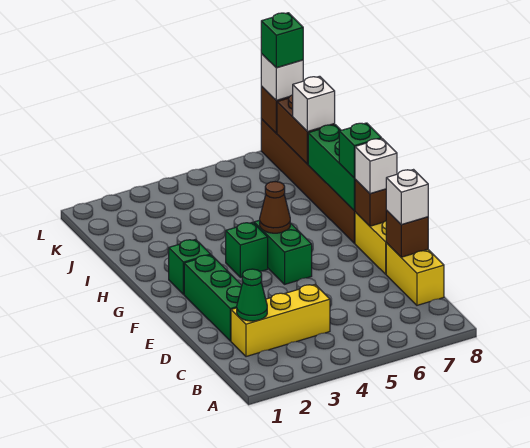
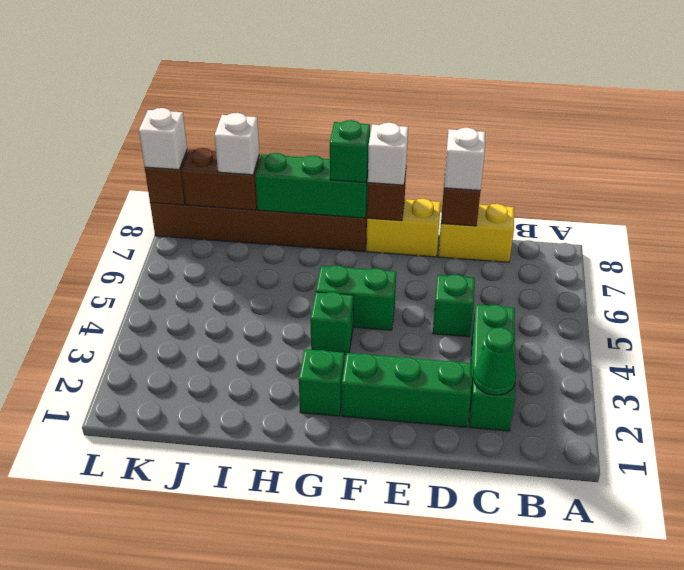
yellow brick C2:C4 level 1 -> green brick C2:C4 level 1
brown cone G5 level 2 -> none
green brick L8 level 4 -> green brick D5 level 1

